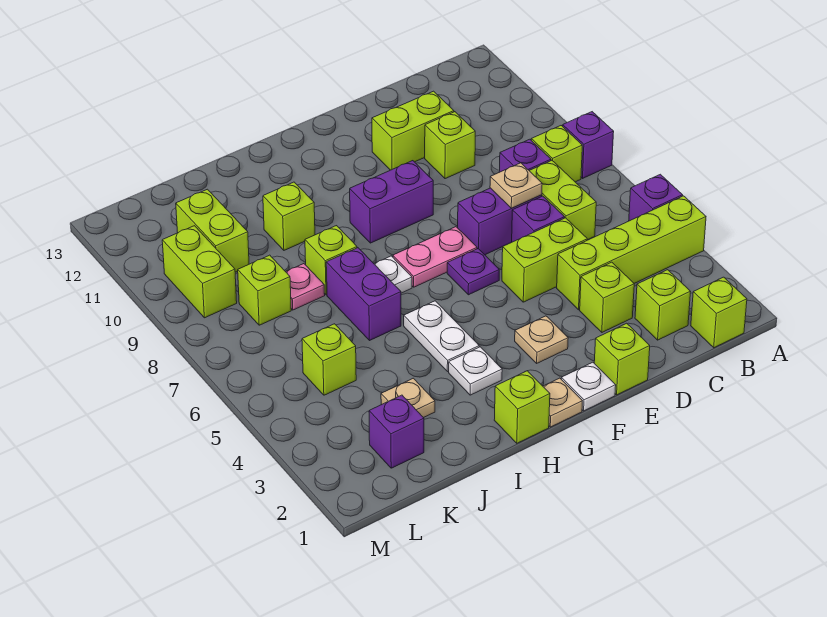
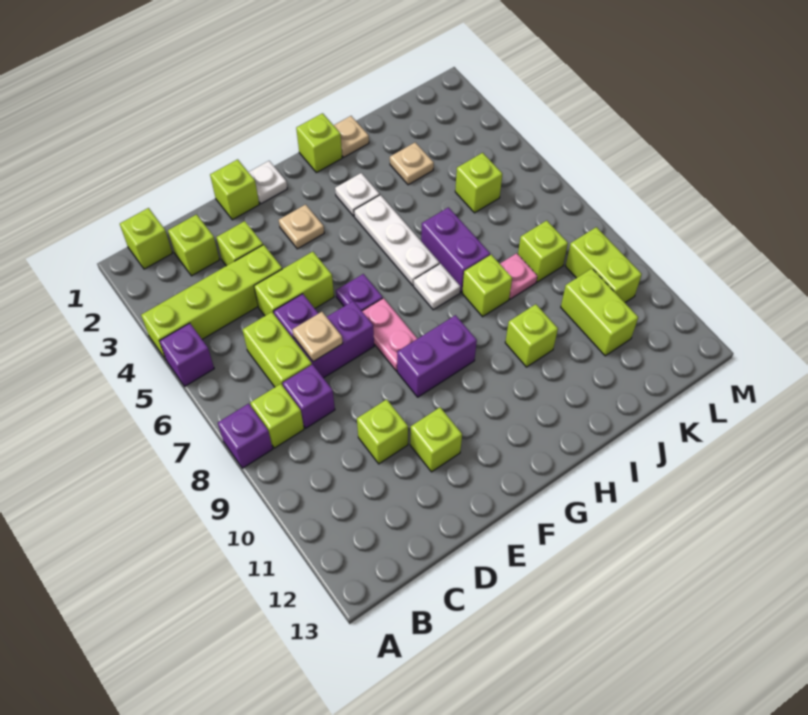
lime brick D11:E11 level 1 -> lime brick E11 level 1
pink plate F7:G7 level 1 -> pink plate F7:F8 level 1
tan plate G1 level 1 -> tan plate I1 level 1
white plate H4:H5 level 1 -> white plate H4:H6 level 1
purple brick K2 level 1 -> none

